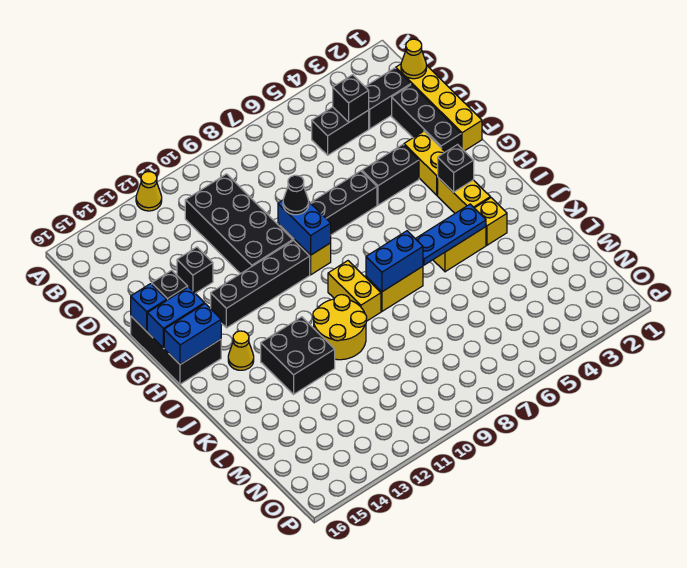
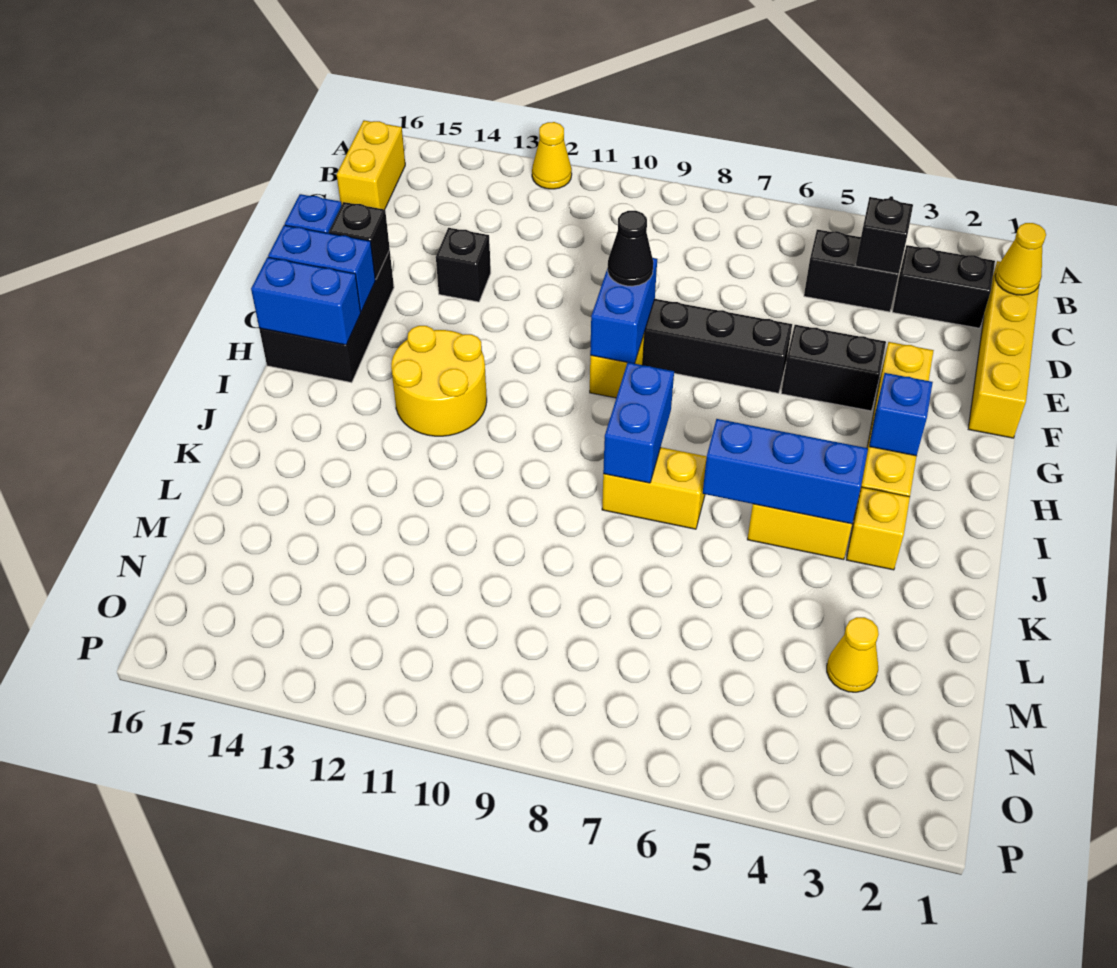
black brick C10:F11 level 1 -> none
black brick D2:F2 level 1 -> none
black brick G10:G13 level 1 -> none
black brick H3 level 2 -> blue brick H3 level 2
yellow brick I9:J9 level 1 -> yellow brick B16:C16 level 1
yellow cone I14 level 1 -> yellow cone M3 level 1
blue plate J4:J6 level 2 -> blue brick J4:J6 level 2
blue brick J7:J8 level 2 -> blue brick I8:J8 level 2
yellow round brick J10:K11 level 1 -> yellow round brick H12:I13 level 1
black brick J12:K13 level 1 -> none

